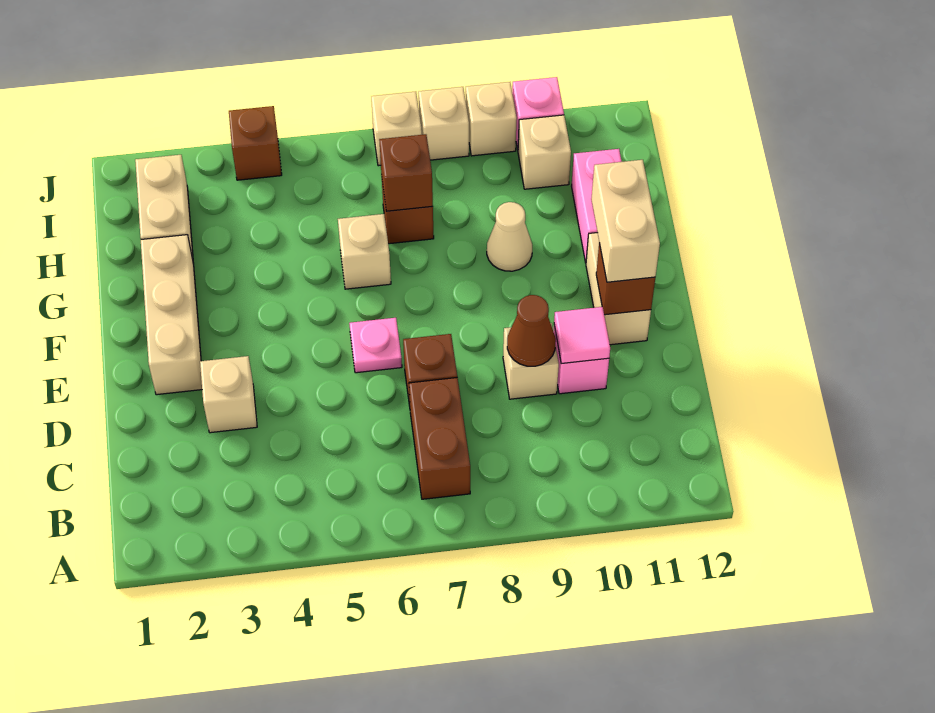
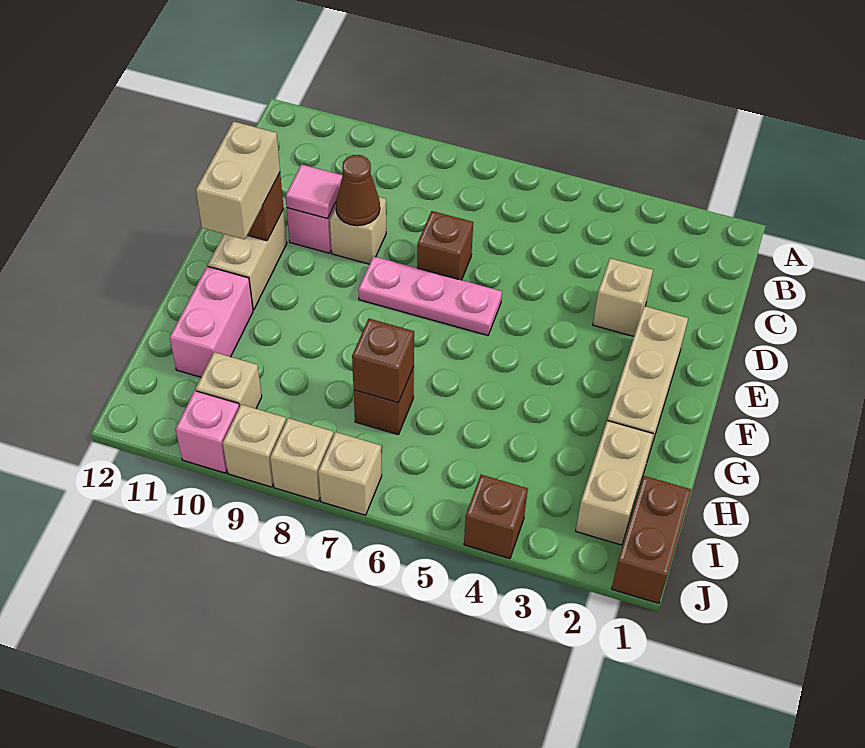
brown brick B7:C7 level 1 -> brown brick I1:J1 level 1
pink plate E6 level 1 -> pink plate E6:E8 level 1
tan brick G6 level 1 -> none
tan cone G9 level 1 -> none

